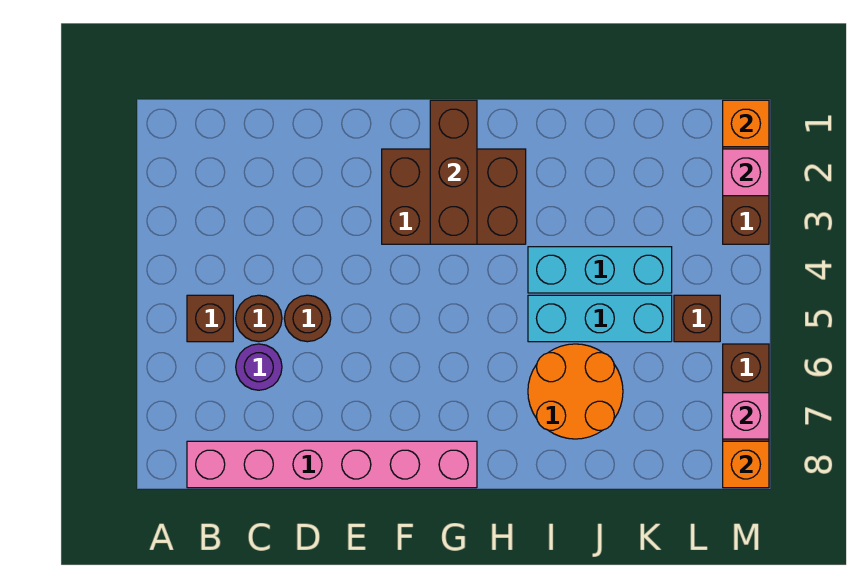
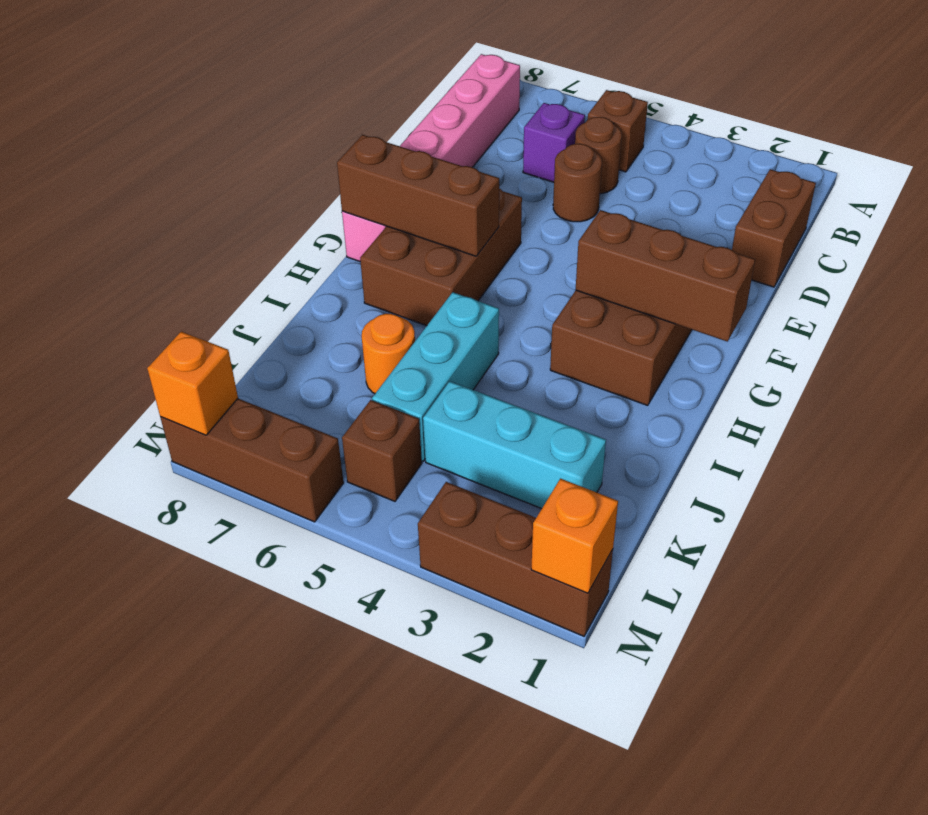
none -> brown brick C1:D1 level 1
purple round brick C6 level 1 -> purple brick C6 level 1
none -> brown brick F6:H7 level 1
none -> brown brick G6:G8 level 2
cyan brick I4:K4 level 1 -> cyan brick K2:K4 level 1
orange round brick I6:J7 level 1 -> orange round brick J6 level 1
pink brick M2 level 2 -> none
pink brick M7 level 2 -> none

